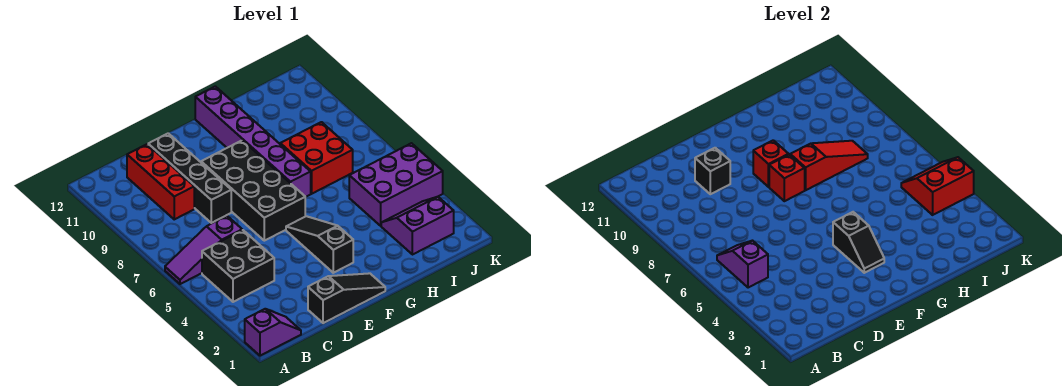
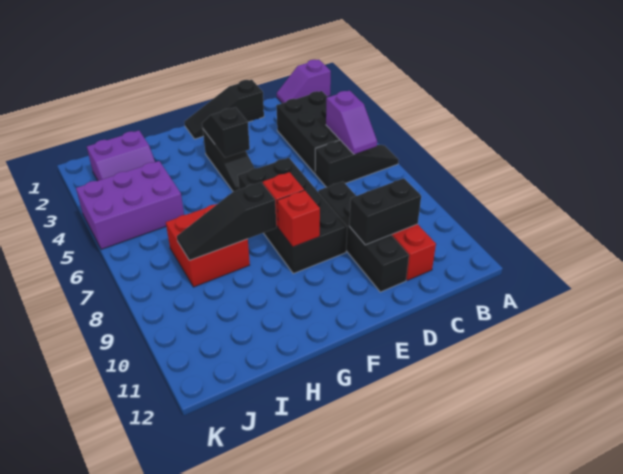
purple slope A6:C6 level 1 top C -> black slope A6:C6 level 1 top C
black brick B4:C5 level 1 -> black brick B3:C5 level 1
black brick D10 level 2 -> black brick C10:D10 level 2
purple brick G7:G12 level 1 -> none
red slope G8:I8 level 2 top G -> black slope G8:I8 level 2 top G
red slope J4:K5 level 2 top 4 -> none

